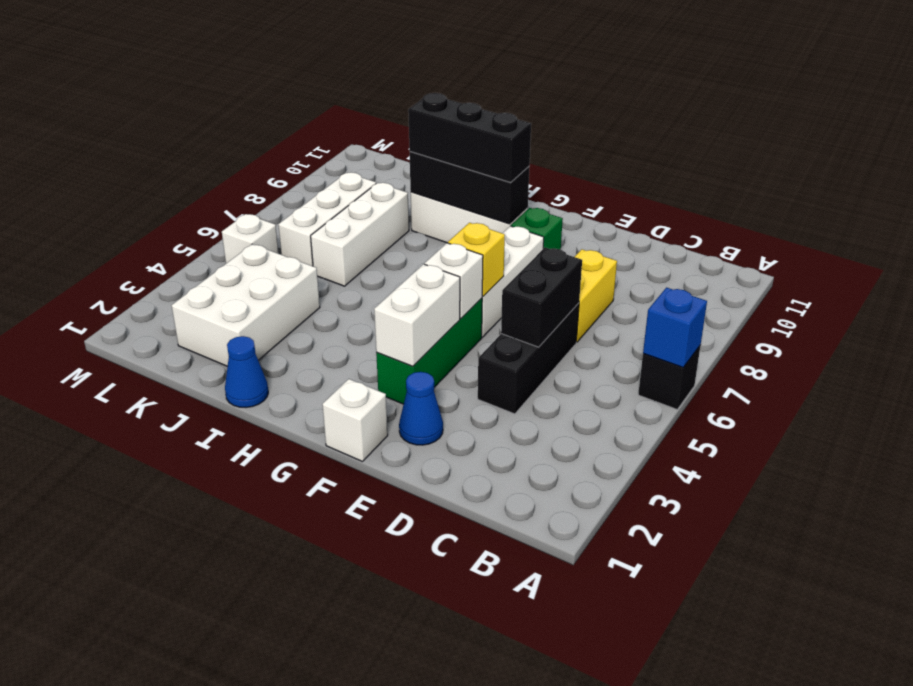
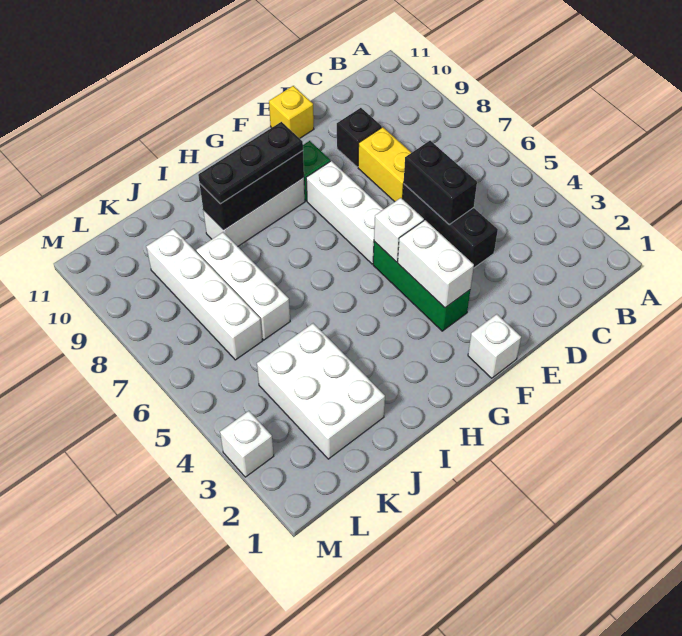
black brick A6 level 1 -> black brick D9 level 1
blue brick A6 level 2 -> none
blue cone E2 level 1 -> none
yellow brick F6 level 2 -> yellow brick E11 level 1
black brick G9:I9 level 3 -> black plate G9:I9 level 3
blue cone I1 level 1 -> none
white brick K6:K8 level 1 -> white brick K6:K9 level 1
white brick L5 level 1 -> white brick M3 level 1

